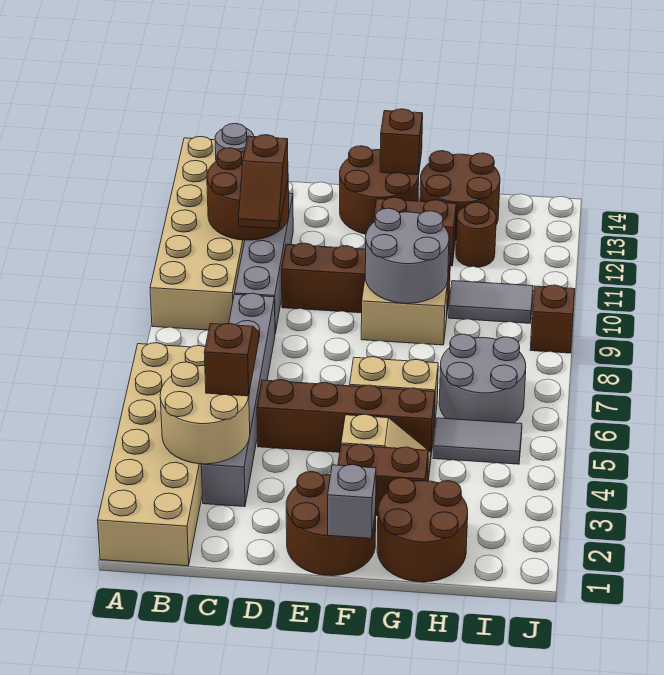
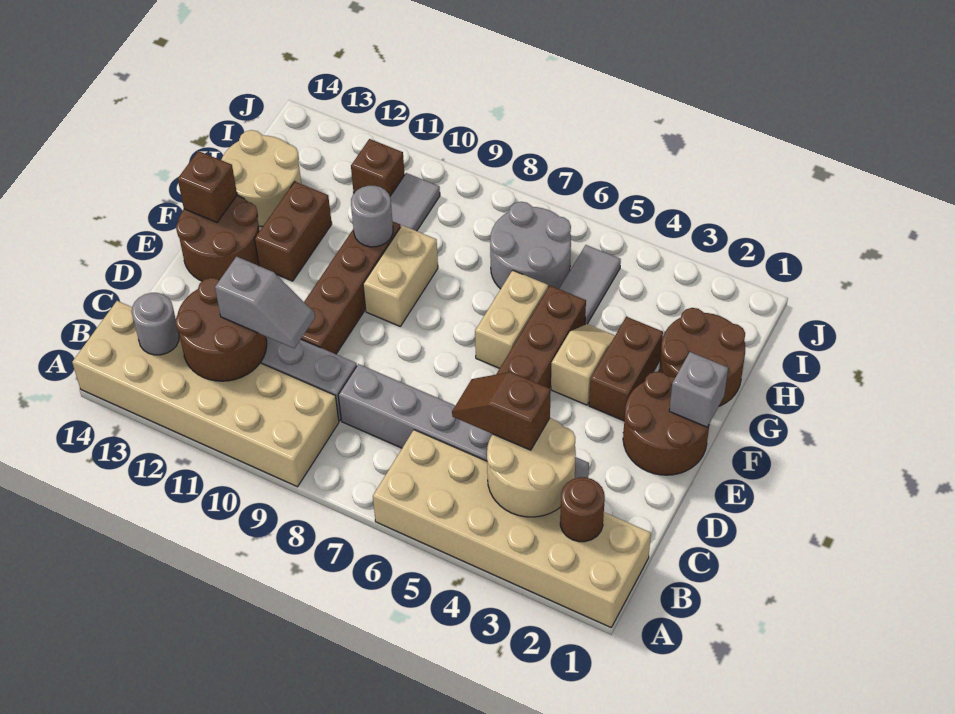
brown slope C10:C11 level 3 top 11 -> grey slope C10:C11 level 3 top 11
grey round brick F9:G10 level 2 -> grey round brick G10 level 2
brown round brick G13:H14 level 1 -> tan round brick G13:H14 level 1
brown round brick H12 level 1 -> brown round brick B2 level 2
brown brick J9 level 1 -> brown brick I11 level 1

